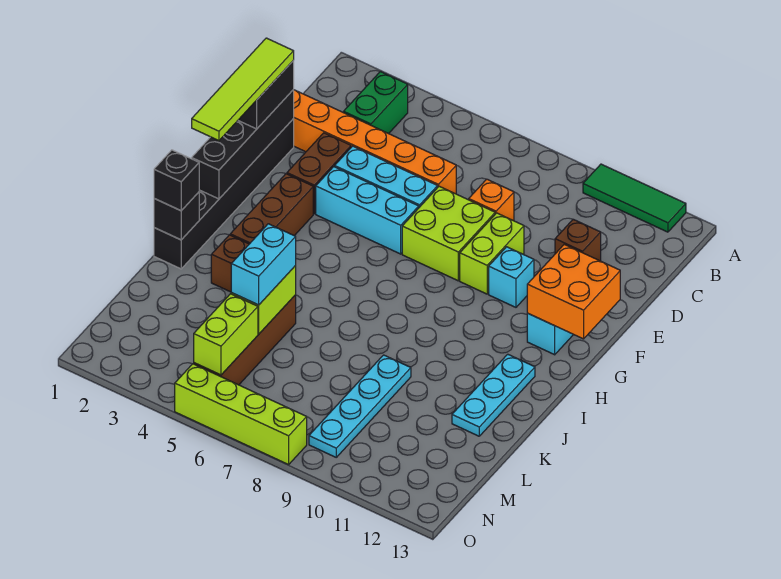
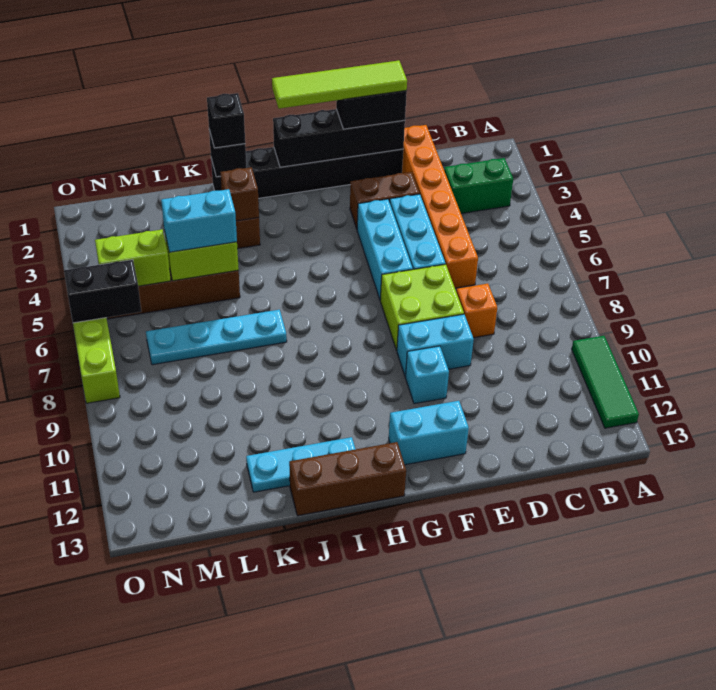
brown brick D11 level 1 -> brown brick J3 level 2
lime brick E9:F9 level 1 -> cyan brick E9:F9 level 1
orange brick F12:G13 level 2 -> none
brown brick G3:I3 level 1 -> brown brick H13:J13 level 1
cyan plate K9:N9 level 1 -> cyan plate J7:M7 level 1
none -> black brick N6:O6 level 2

